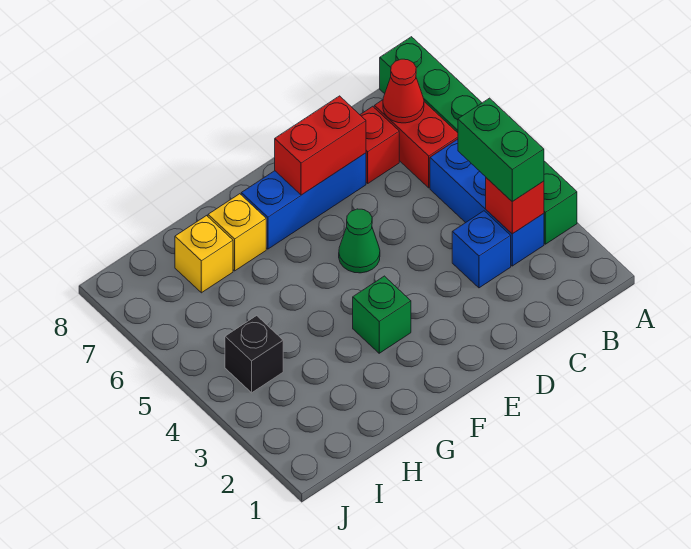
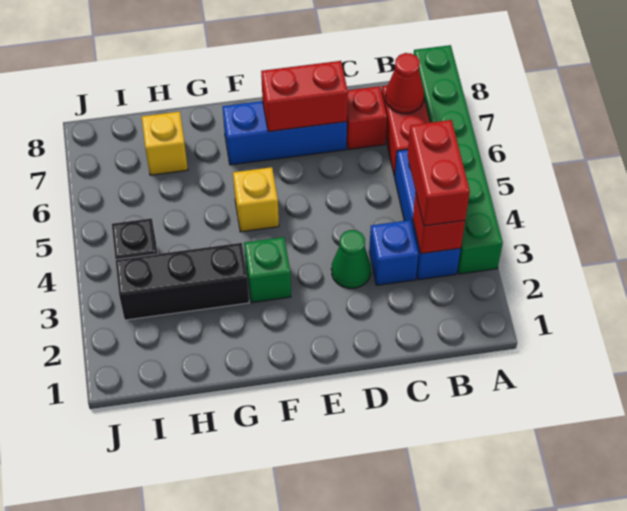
green brick B3:B4 level 3 -> red brick B3:B4 level 3
green cone E5 level 1 -> green cone D3 level 1
none -> black brick G3:I3 level 1
yellow brick G7 level 1 -> yellow brick F5 level 1

